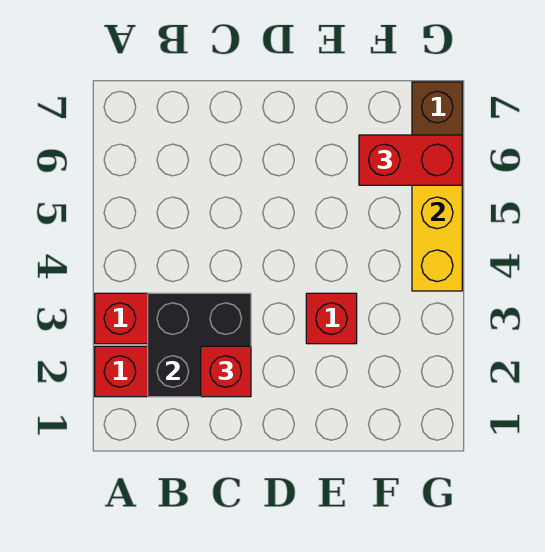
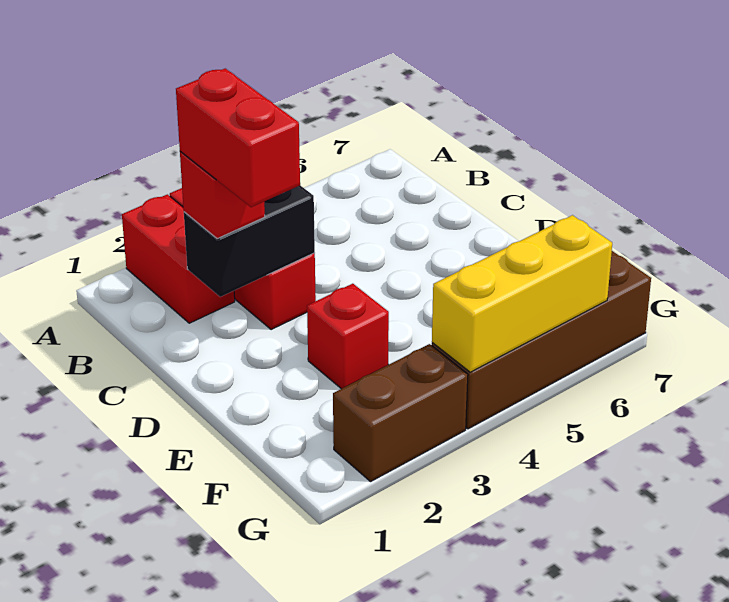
black brick B2:C3 level 2 -> black brick C2:C3 level 2
red brick F6:G6 level 3 -> red brick C2:D2 level 4
none -> brown brick G2:G3 level 1

